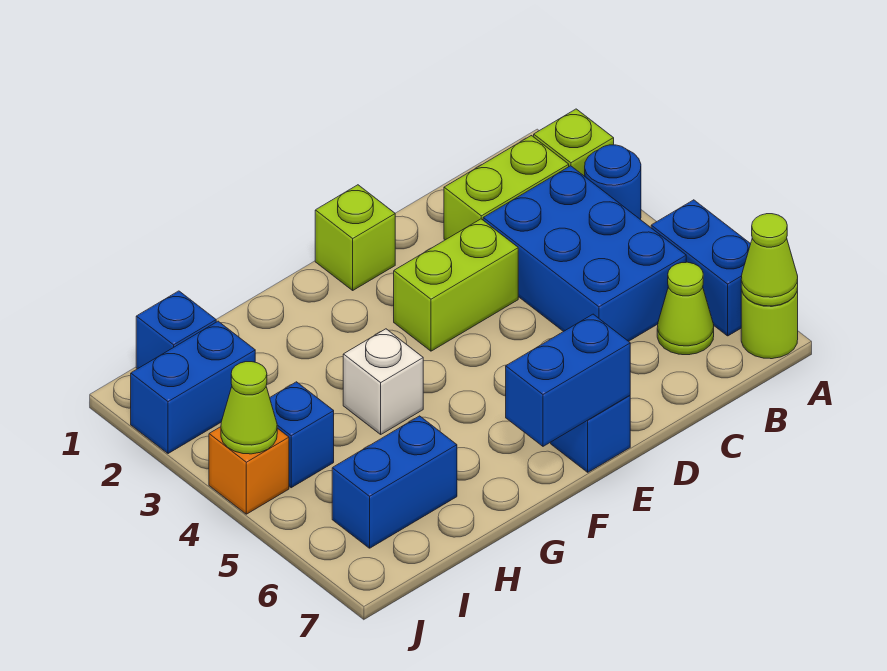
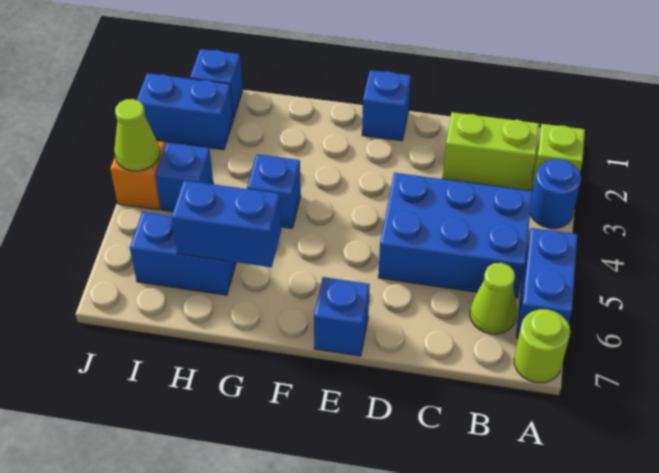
lime cone A7 level 2 -> none
blue brick B3:C5 level 1 -> blue brick B4:D5 level 1
lime brick D3:E3 level 1 -> none
lime brick E1 level 1 -> blue brick E1 level 1
blue brick E7:F7 level 2 -> blue brick G6:H6 level 2
white brick G4 level 1 -> blue brick G4 level 1

